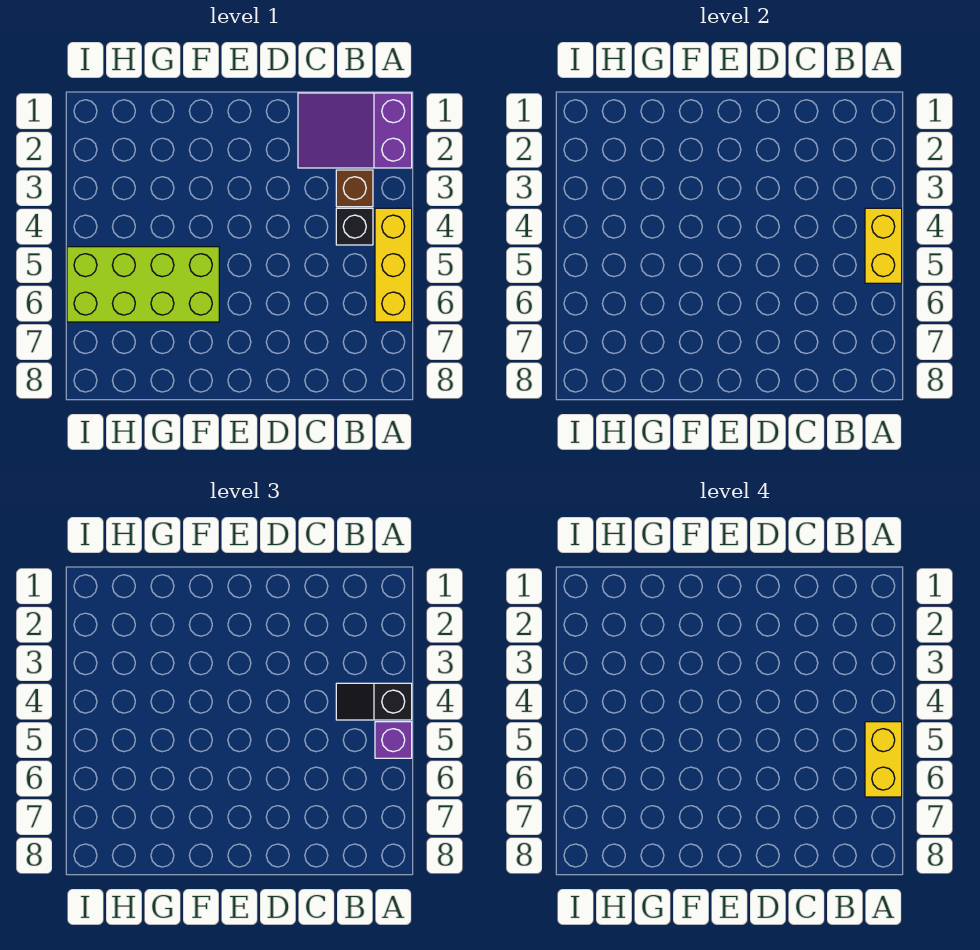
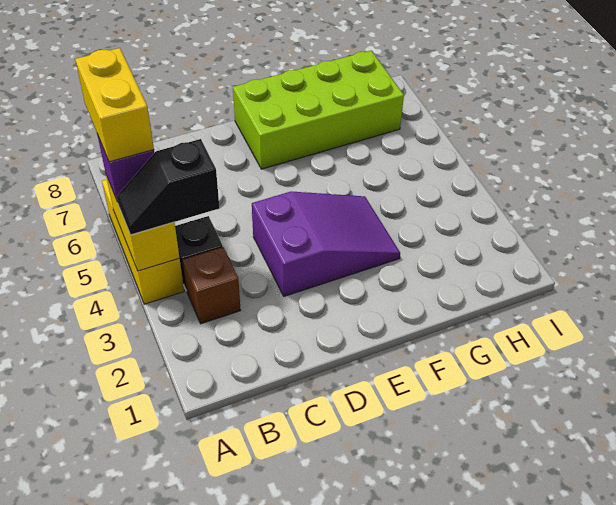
purple slope A1:C2 level 1 top A -> purple slope D3:F4 level 1 top D
black slope A4:B4 level 3 top A -> black slope A4:B4 level 3 top B
lime brick F5:I6 level 1 -> lime brick E7:H8 level 1

